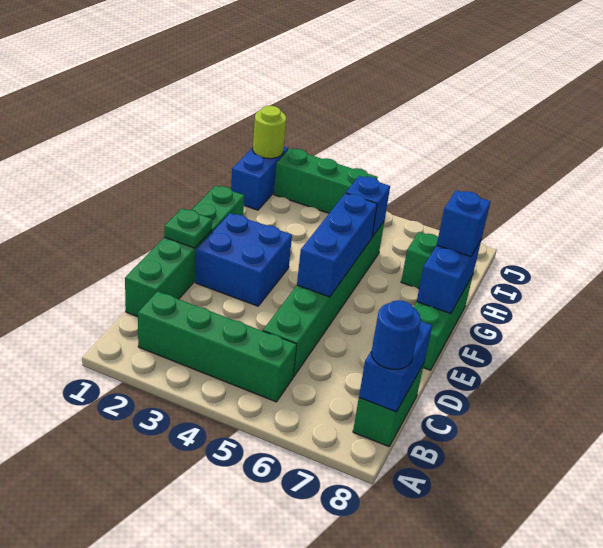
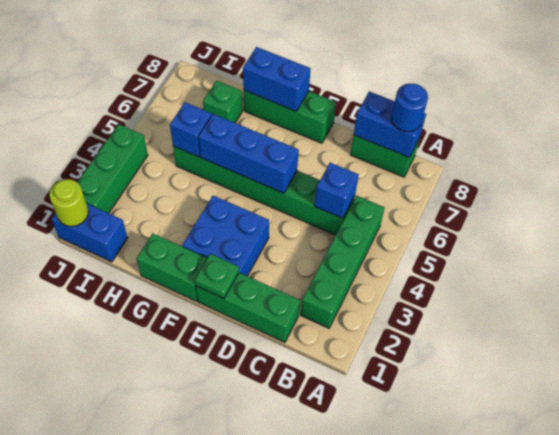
blue brick G8 level 3 -> blue brick C5 level 2

